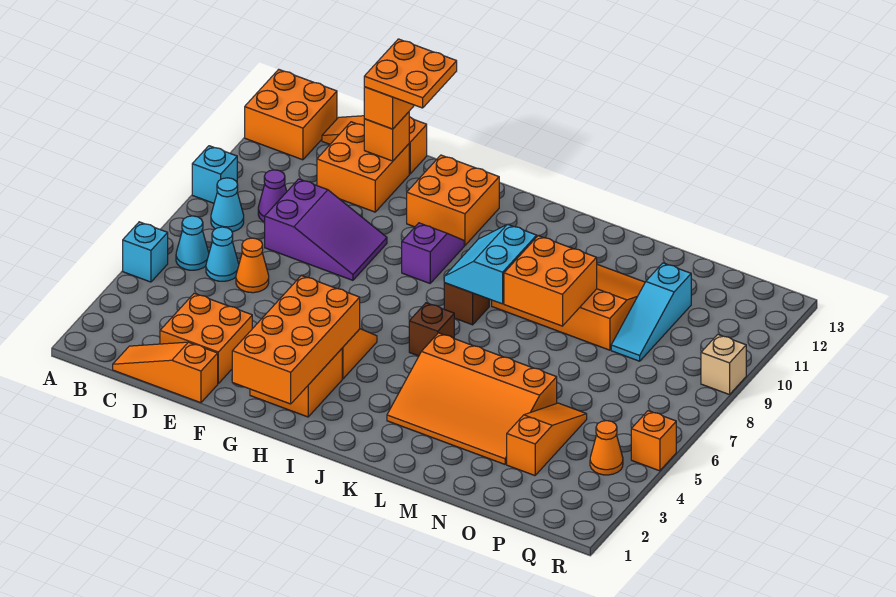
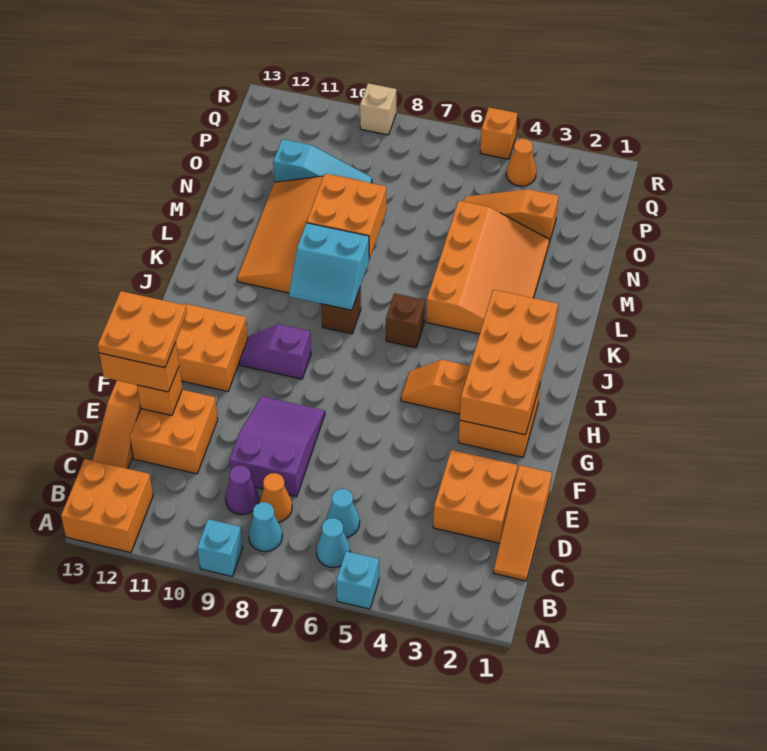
orange cone D6 level 1 -> orange cone C8 level 1
orange brick G1:H4 level 2 -> orange brick G2:J3 level 2

